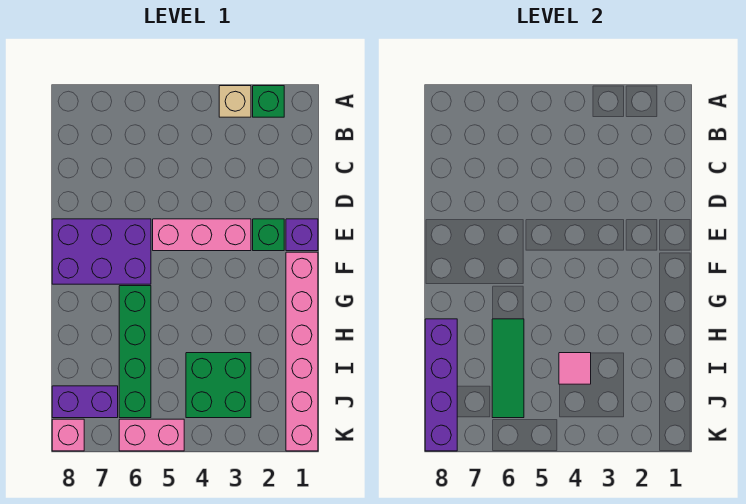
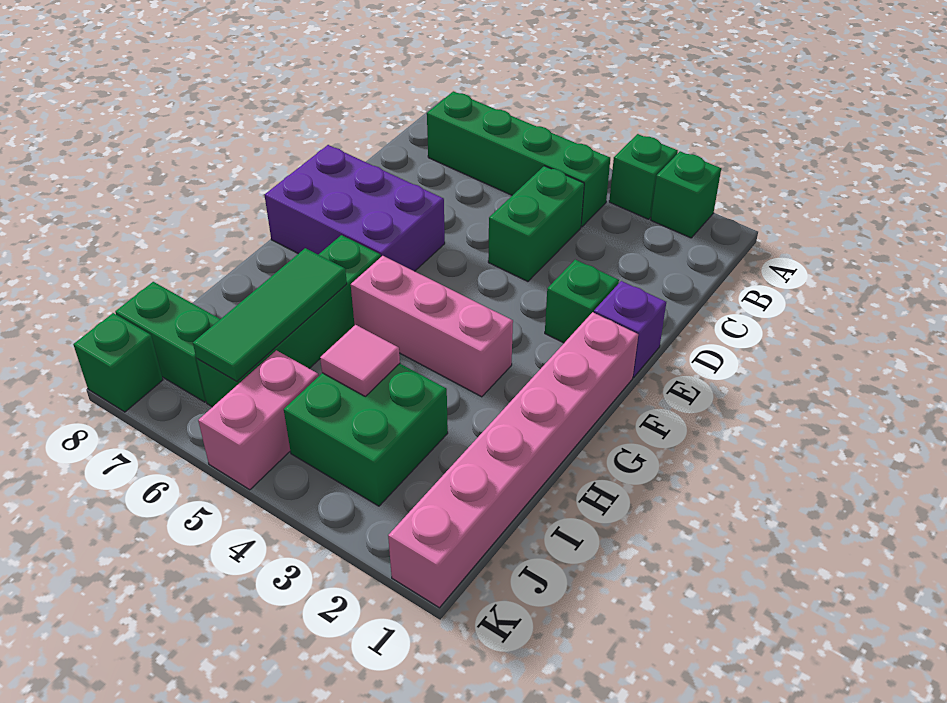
tan brick A3 level 1 -> green brick A3 level 1
none -> green brick B4:B7 level 1
none -> green brick C4:D4 level 1
pink brick E3:E5 level 1 -> pink brick G3:G5 level 1
purple brick H8:K8 level 2 -> none
purple brick J7:J8 level 1 -> green brick J7:J8 level 1
pink brick K5:K6 level 1 -> pink brick J5:K5 level 1
pink brick K8 level 1 -> green brick K8 level 1

